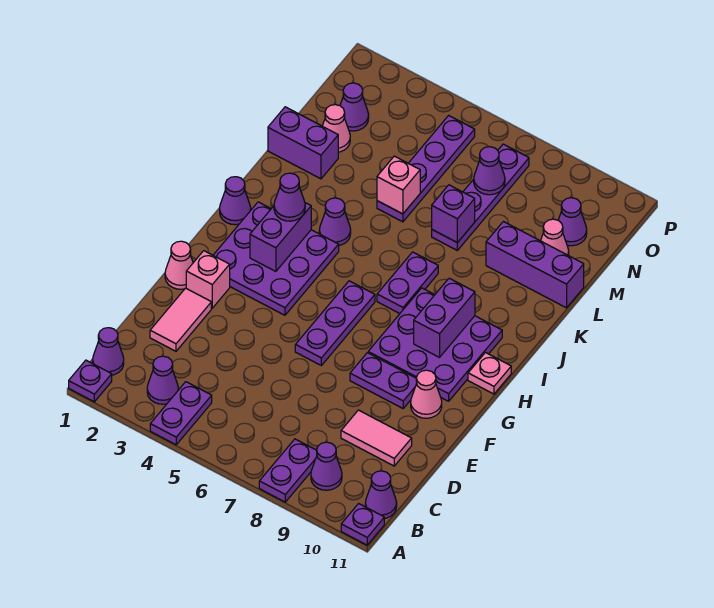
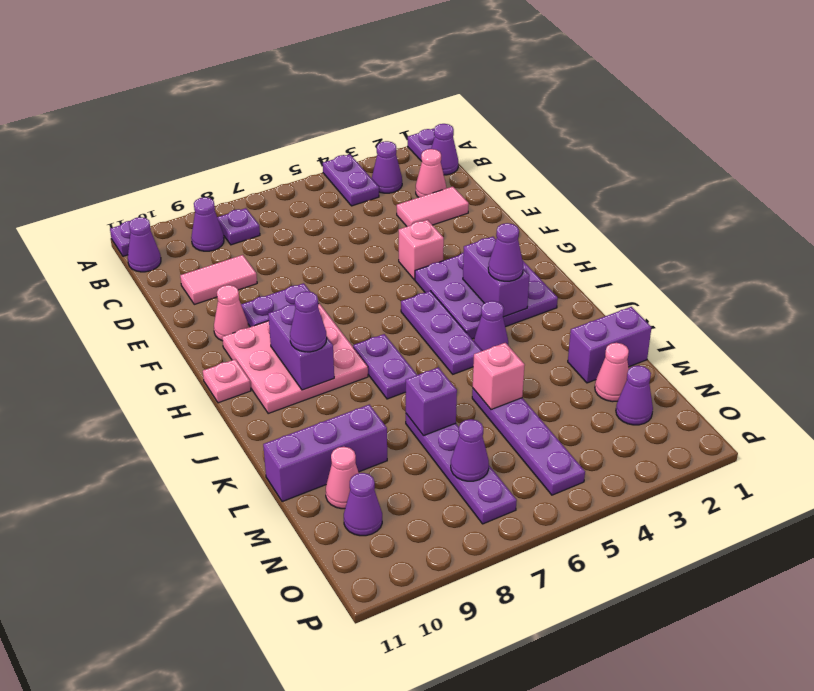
purple plate A8:B8 level 1 -> purple plate B8 level 1
pink tile D2:E2 level 1 -> pink tile D2:D3 level 1
pink cone F1 level 1 -> pink cone C2 level 1
pink brick F2 level 1 -> pink brick F4 level 1
purple plate F6:H6 level 1 -> purple plate H5:J5 level 1
purple plate G8:I10 level 1 -> pink plate G8:I10 level 1
purple cone I1 level 1 -> purple cone I9 level 3

